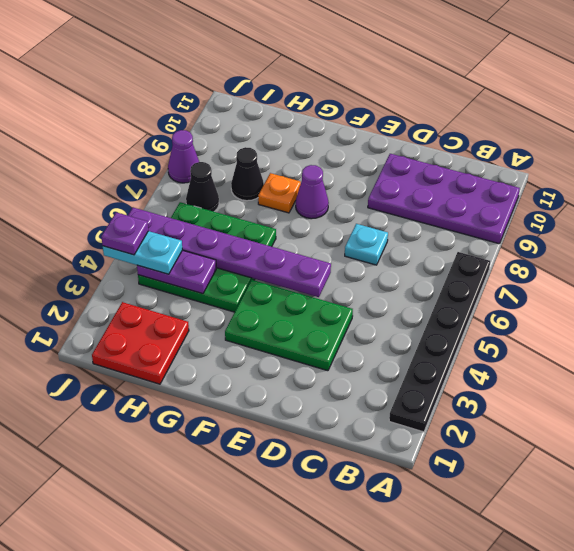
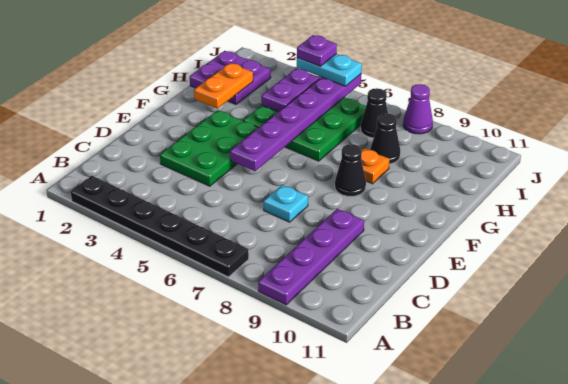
purple plate A9:D10 level 1 -> purple plate A9:D9 level 1
purple cone F8 level 1 -> black cone F8 level 1
none -> orange plate G2:H2 level 2
red plate H1:I2 level 1 -> purple plate H1:I2 level 1
cyan plate I4:J4 level 3 -> cyan plate J4:J5 level 3

